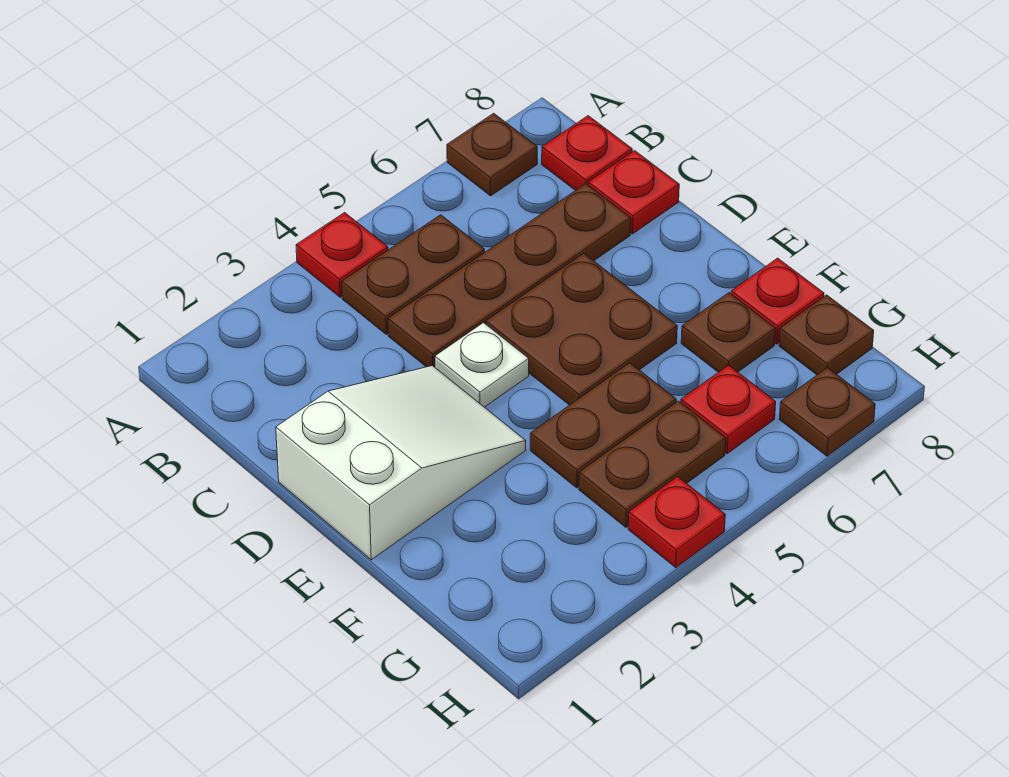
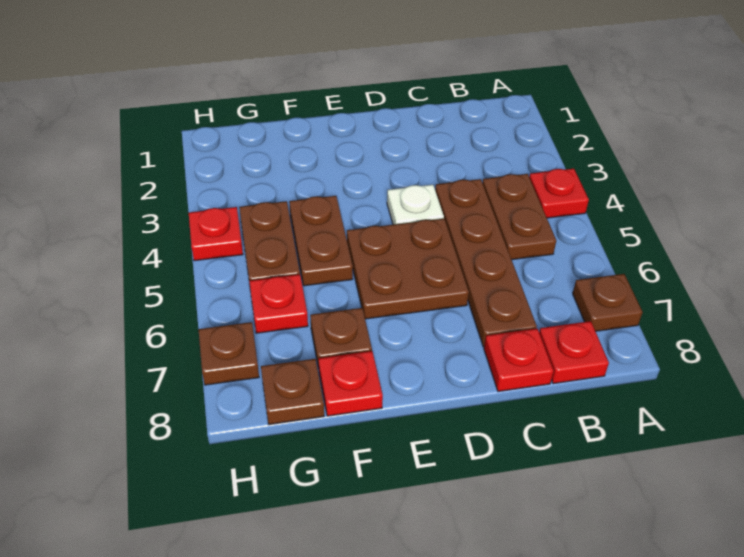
white slope D1:E3 level 1 top 1 -> none

